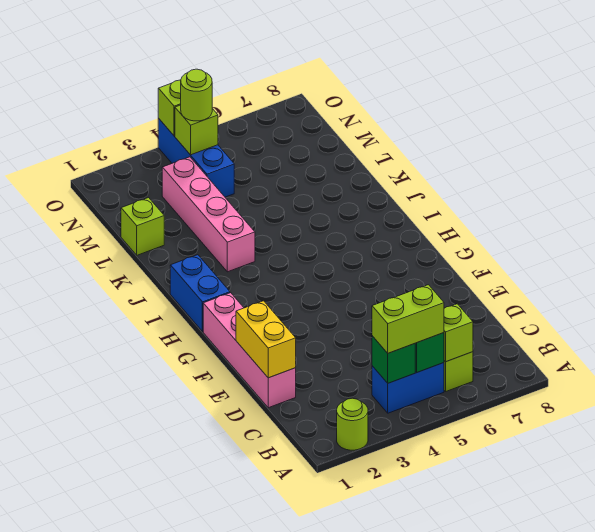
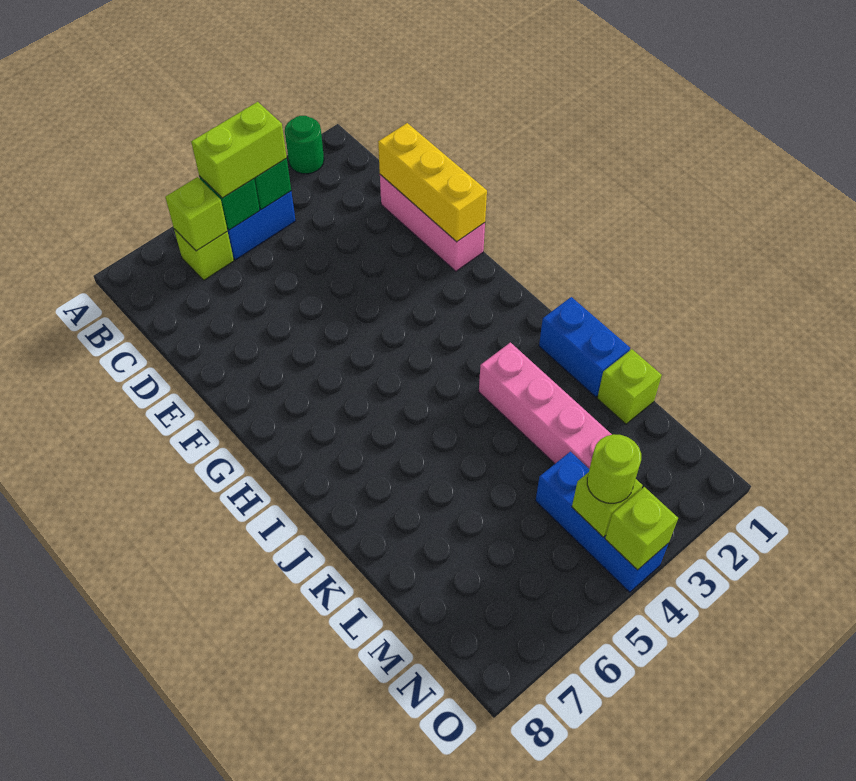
lime round brick A2 level 1 -> green round brick A2 level 1
pink brick D1:G1 level 1 -> pink brick D1:F1 level 1
yellow brick D1:E1 level 2 -> yellow brick D1:F1 level 2
blue brick H1:I1 level 1 -> blue brick J1:K1 level 1

